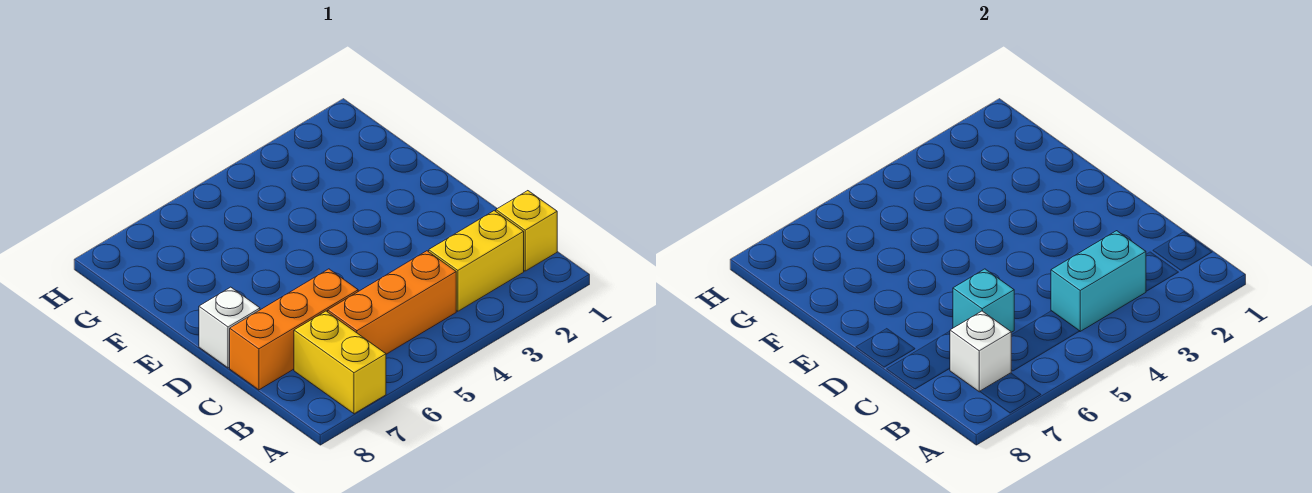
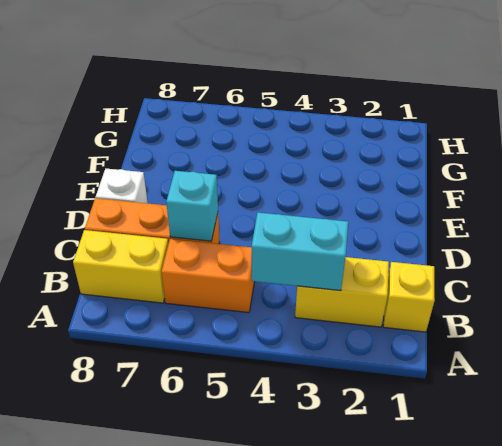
yellow brick A7:B7 level 1 -> yellow brick B7:B8 level 1
orange brick B4:B6 level 1 -> orange brick B5:B6 level 1
white brick B7 level 2 -> none

